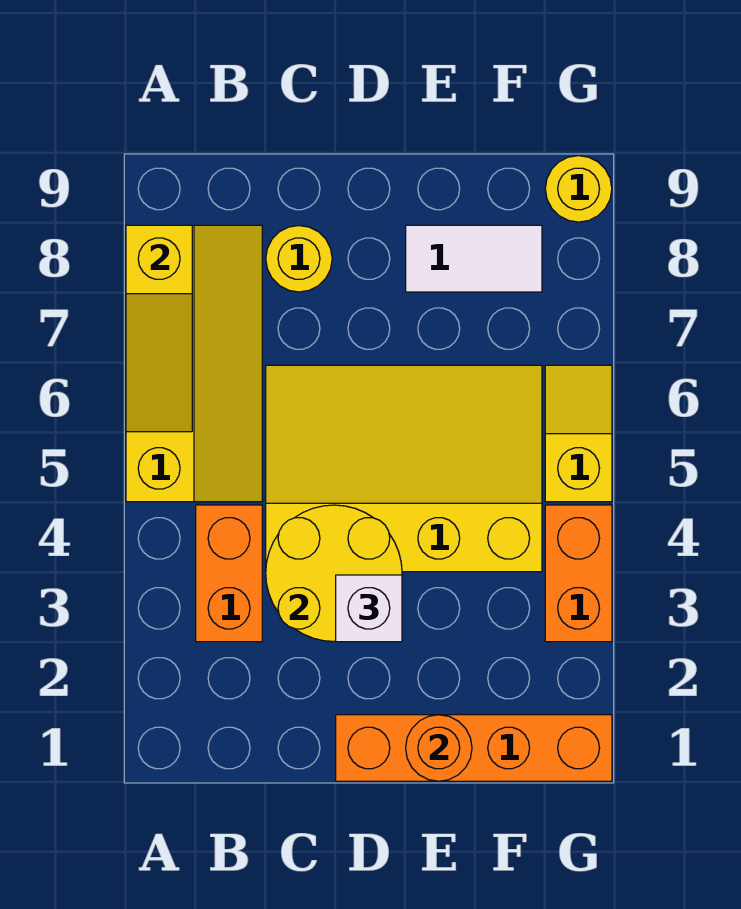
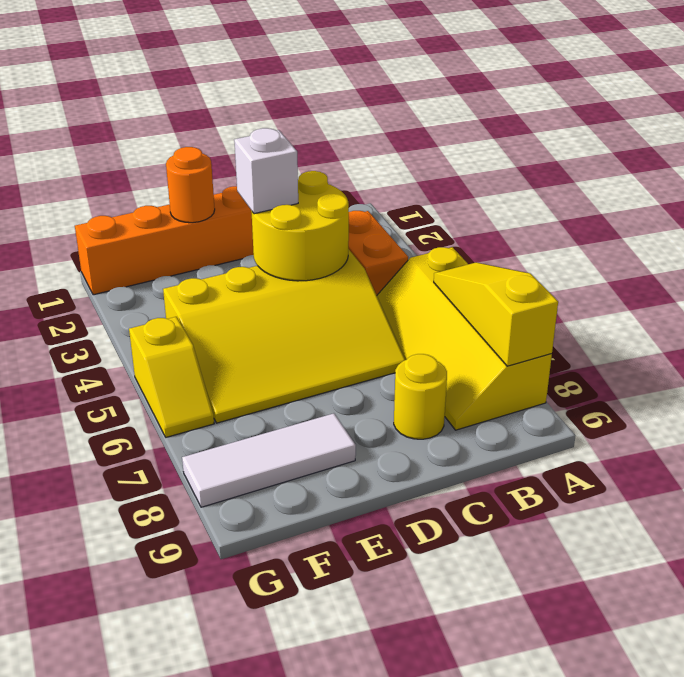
white tile E8:F8 level 1 -> white tile E8:G8 level 1
orange brick G3:G4 level 1 -> none
yellow round brick G9 level 1 -> none

